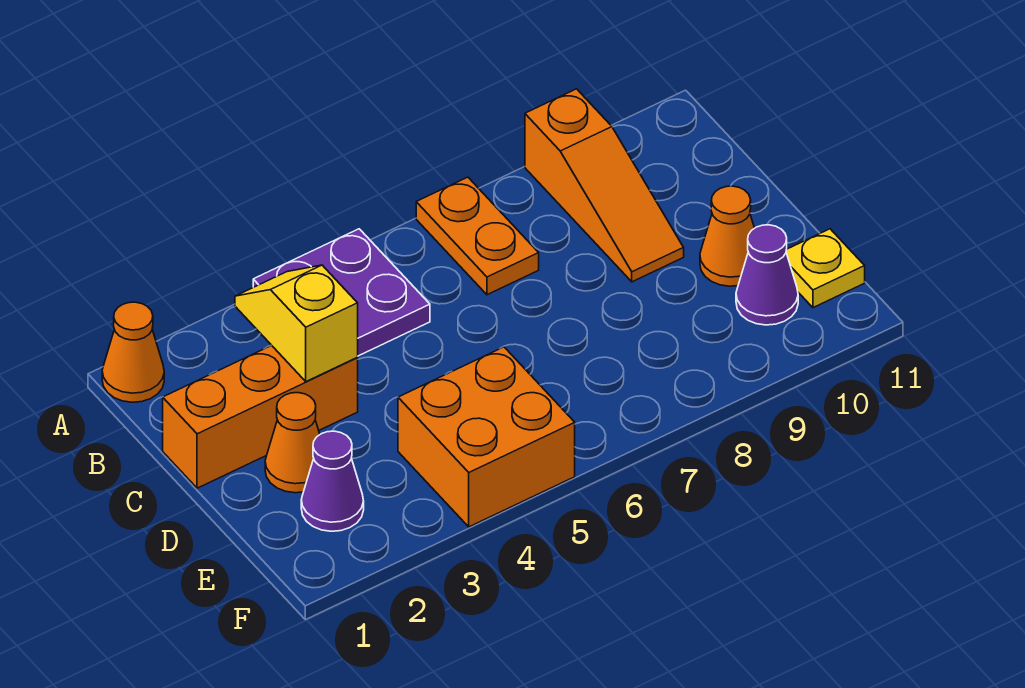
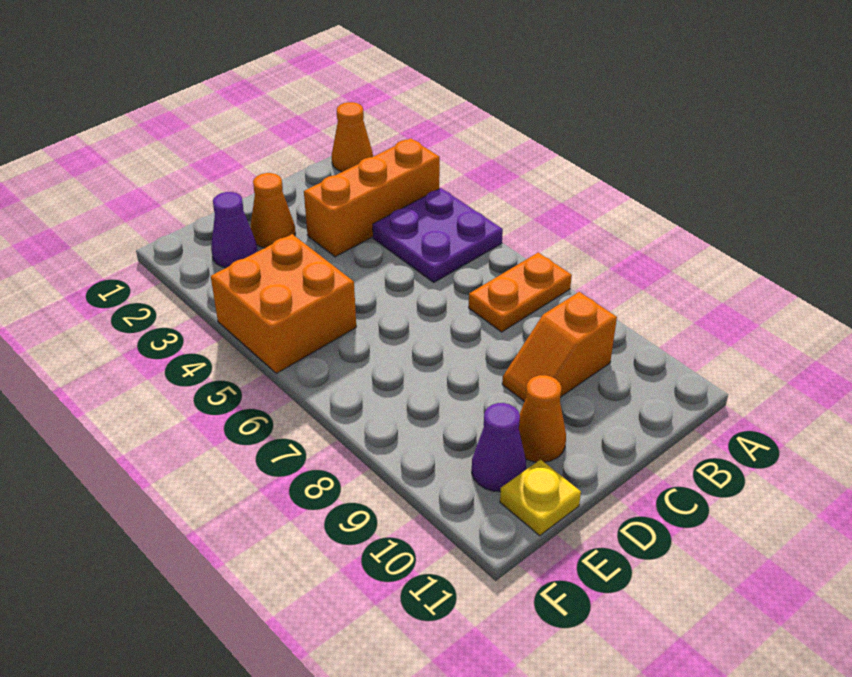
orange slope A9:C9 level 1 top A -> orange slope B9:C9 level 1 top B
yellow slope B3:C3 level 2 top C -> none
orange brick C1:C3 level 1 -> orange brick A3:C3 level 1

